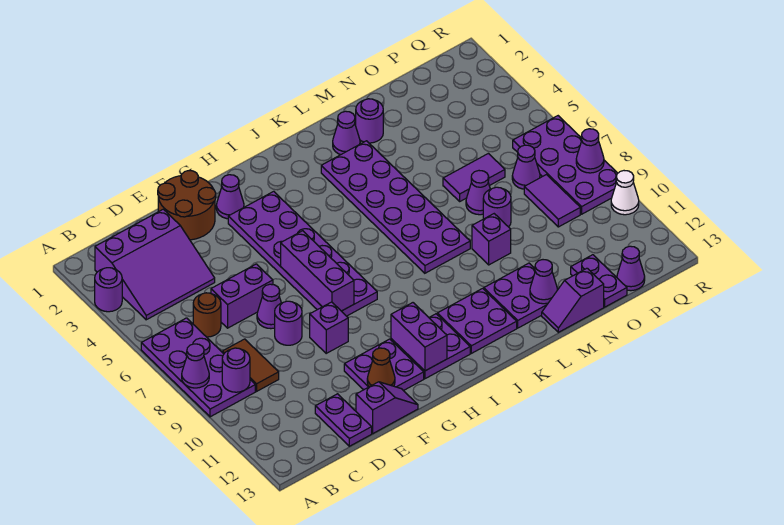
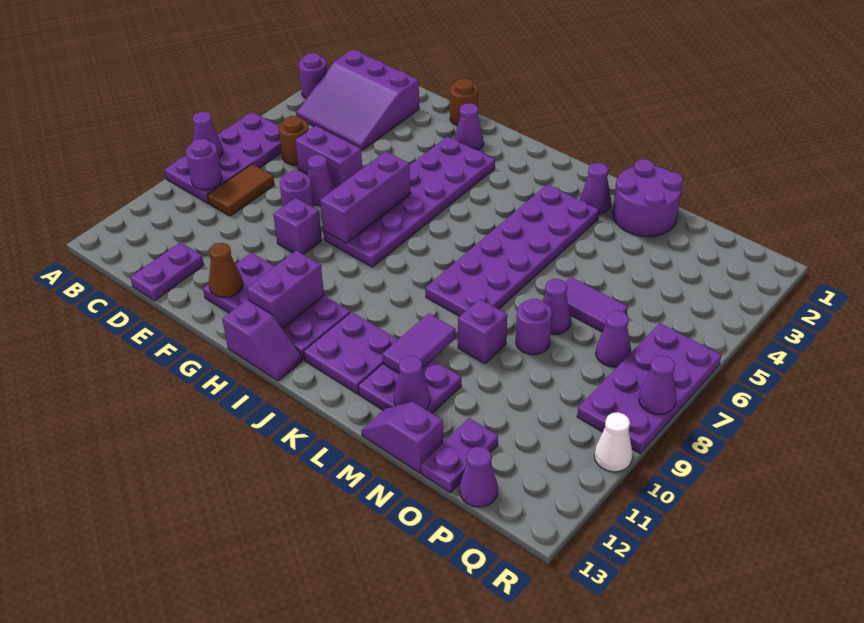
brown round brick E1:F2 level 1 -> brown round brick F1 level 1
purple slope E13:F13 level 1 top E -> purple slope H13:I13 level 1 top H
purple round brick M2 level 1 -> purple round brick M1:N2 level 1
purple tile P8:P9 level 1 -> purple tile L10:L11 level 2

